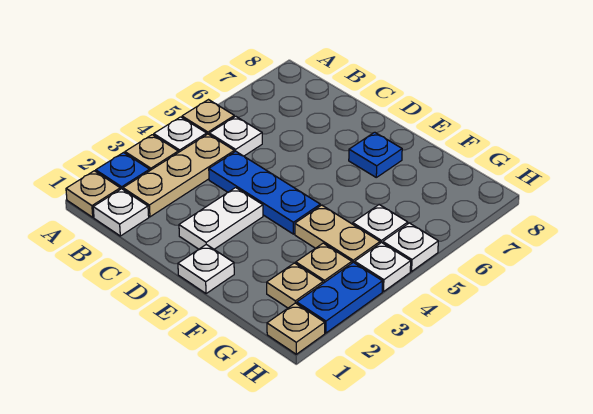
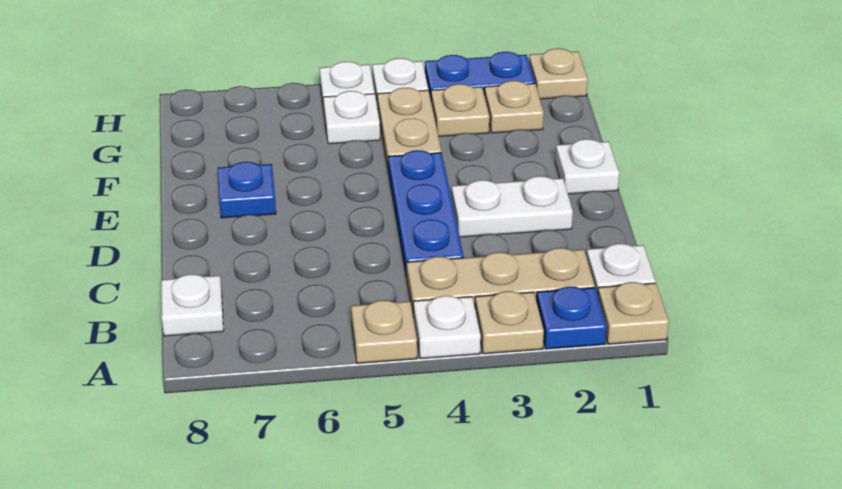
white plate B5 level 1 -> white plate B8 level 1

